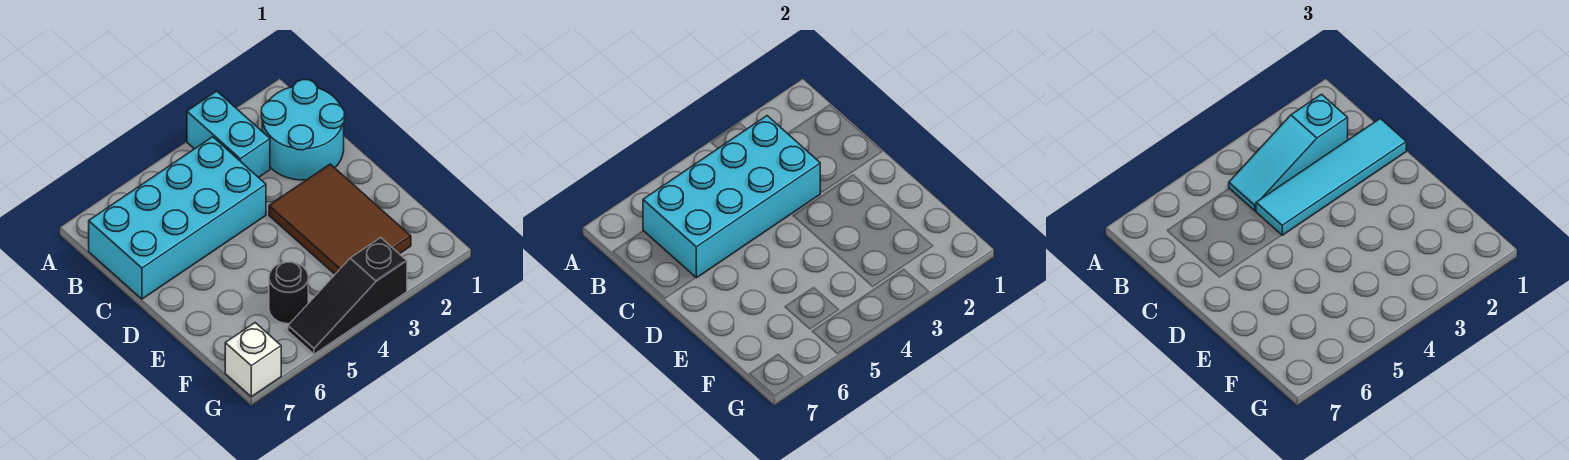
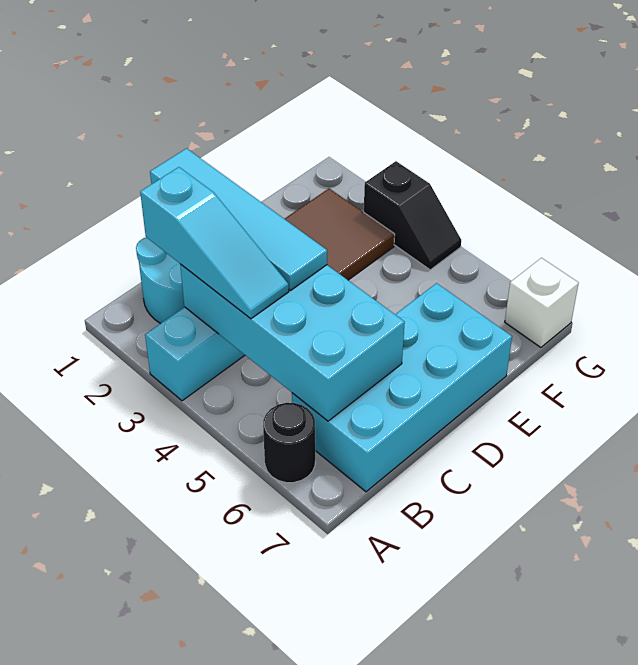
cyan brick B4:C7 level 1 -> cyan brick B6:E7 level 1
black round brick F5 level 1 -> black round brick A6 level 1
black slope G3:G5 level 1 top 3 -> black slope G3:G4 level 1 top 3

